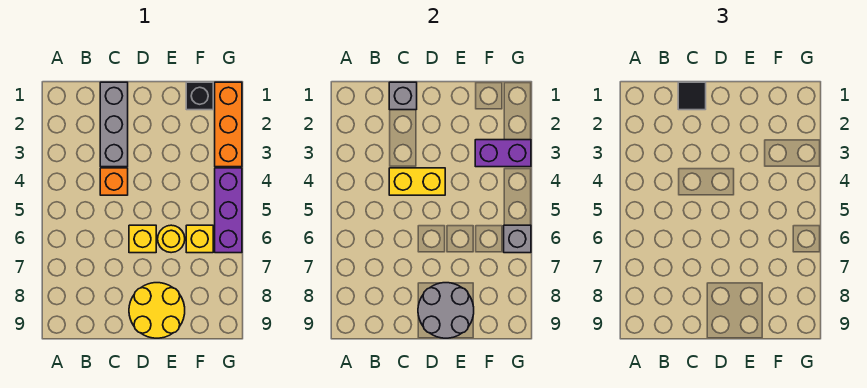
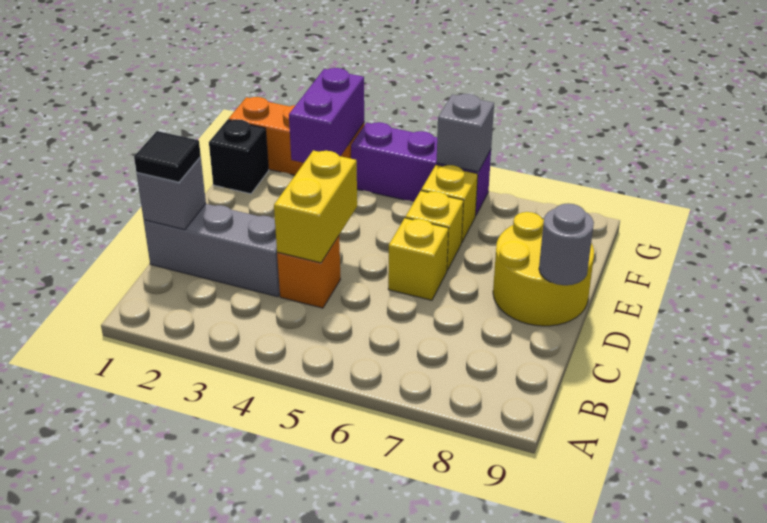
grey round brick D8:E9 level 2 -> grey round brick D9 level 2
yellow round brick E6 level 1 -> yellow brick E6 level 1

